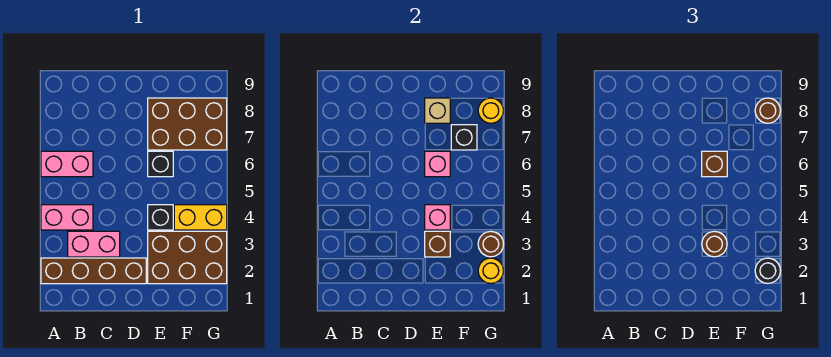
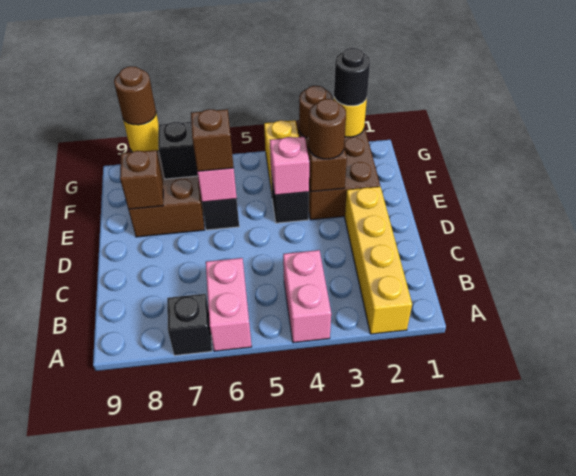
brown brick A2:D2 level 1 -> yellow brick A2:D2 level 1
none -> black brick A7 level 1
pink brick B3:C3 level 1 -> none
tan brick E8 level 2 -> brown brick E8 level 2

